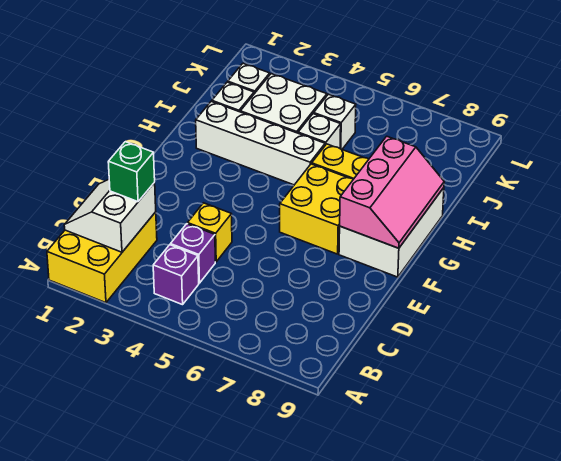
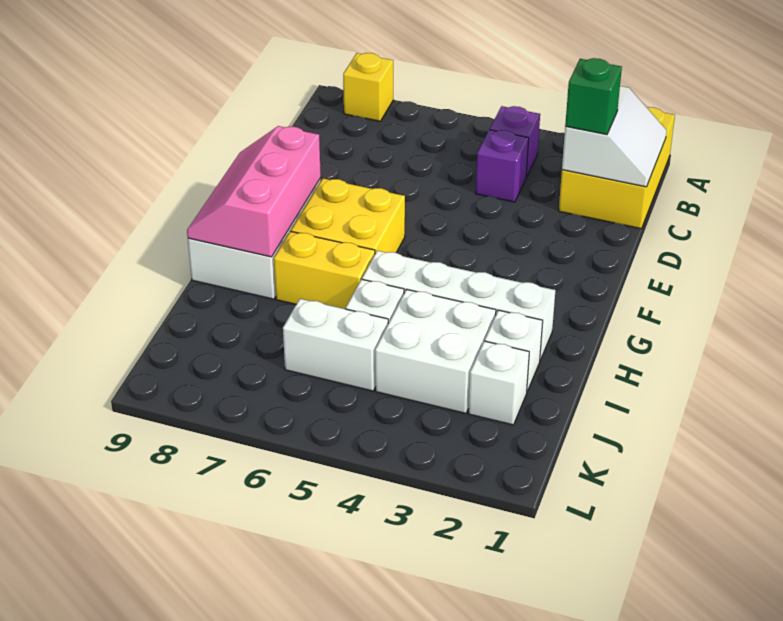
yellow brick D4 level 1 -> yellow brick A8 level 1
white brick J5 level 1 -> white brick J5:J6 level 1

